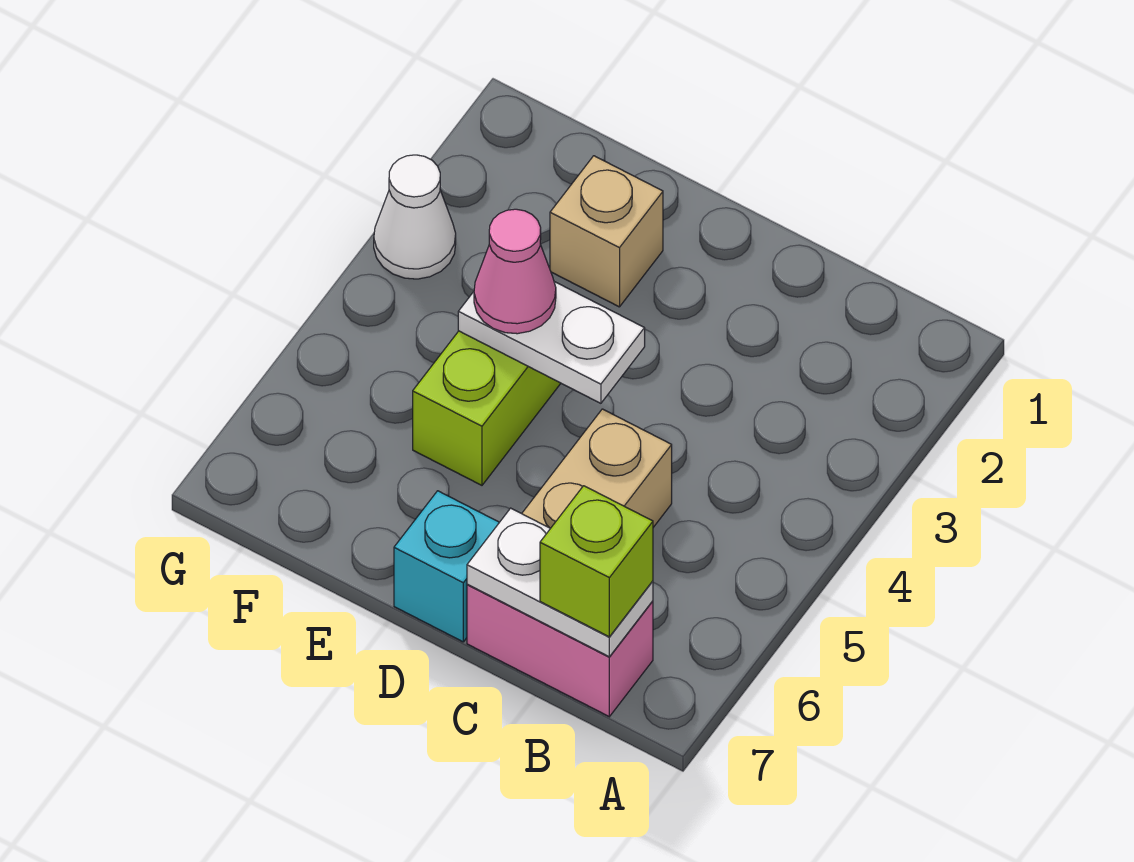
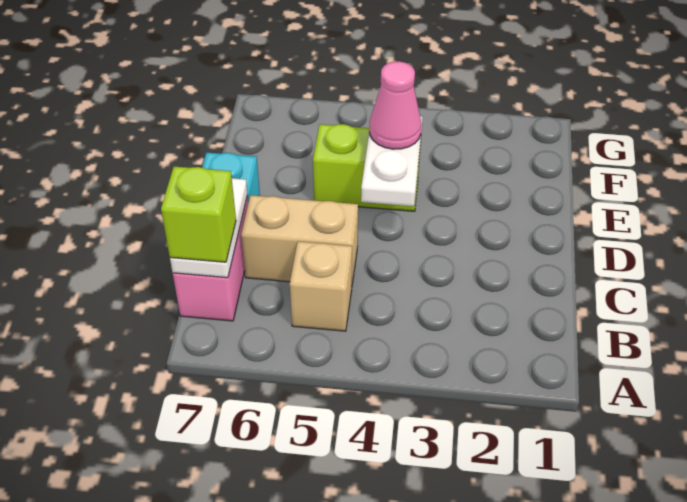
tan brick E2 level 1 -> tan brick B5 level 1
white cone G3 level 1 -> none

